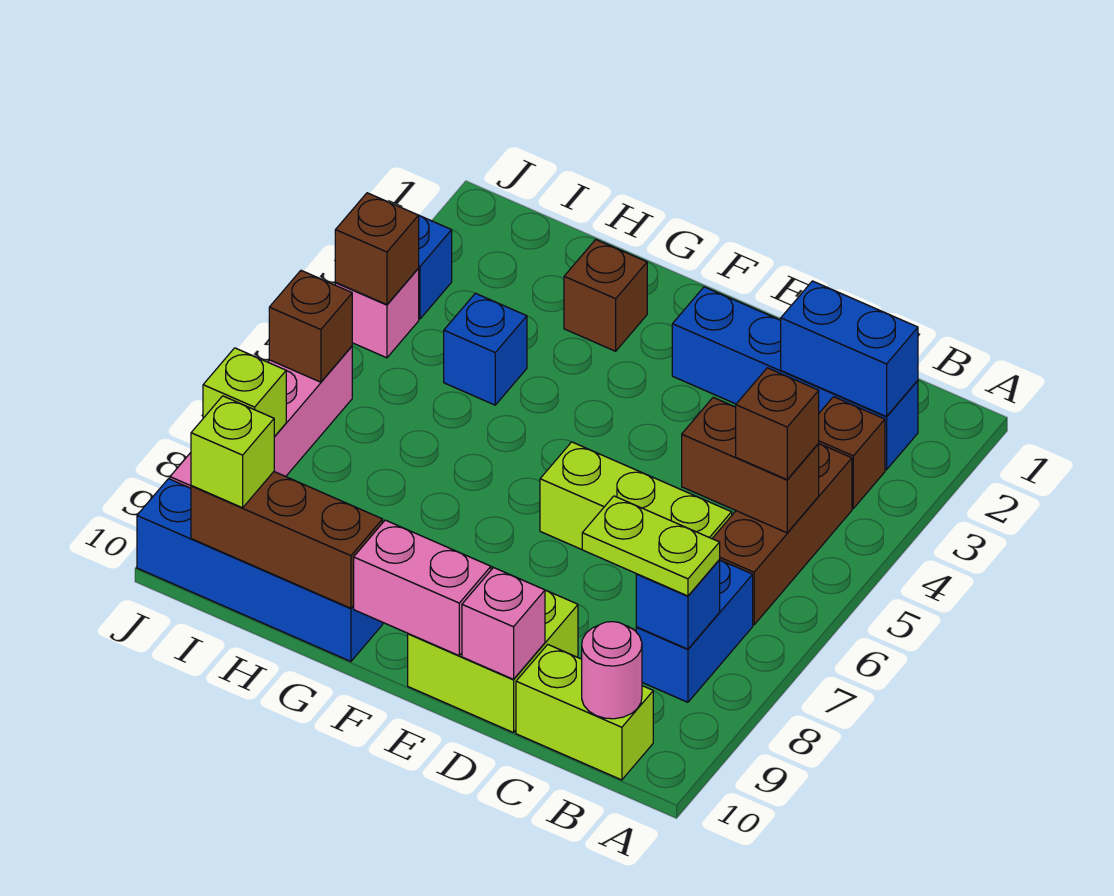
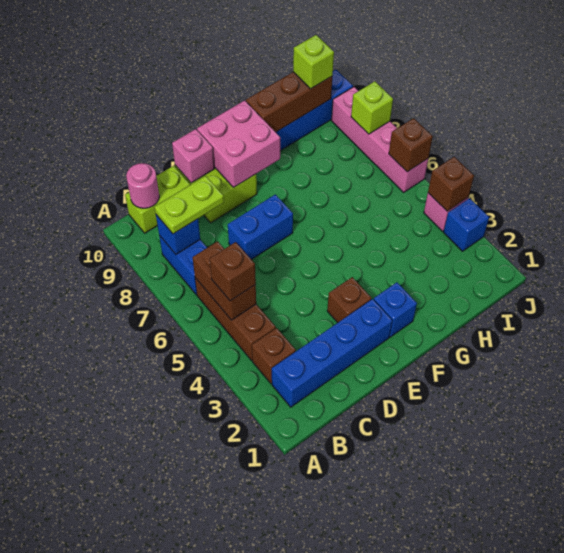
blue brick B2:C2 level 2 -> blue brick D7:E7 level 1
brown brick B5:C5 level 2 -> brown brick B5:B6 level 2
lime brick C6:E6 level 1 -> none
pink brick E10:F10 level 2 -> pink brick E9:F10 level 2
brown brick G2 level 1 -> brown brick E3 level 1
blue brick H4 level 1 -> blue brick F2 level 1

